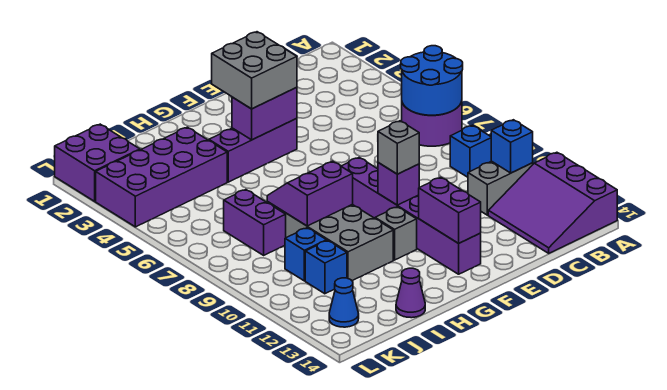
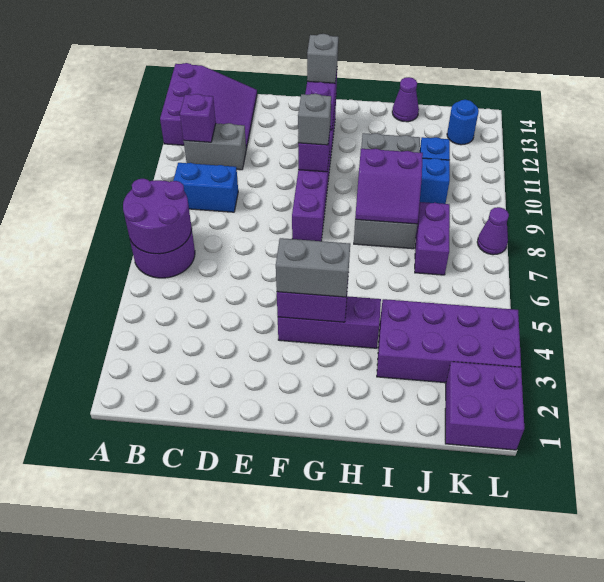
blue round brick A6:B7 level 2 -> purple round brick A6:B7 level 2
blue brick B9 level 1 -> blue brick B9:C9 level 1
blue brick B11 level 2 -> purple brick B11 level 2
grey brick F3:G4 level 3 -> grey brick F4:G4 level 3
grey brick G11 level 1 -> grey brick F13 level 3
blue cone K13 level 1 -> blue round brick K13 level 1
none -> purple cone L8 level 1

